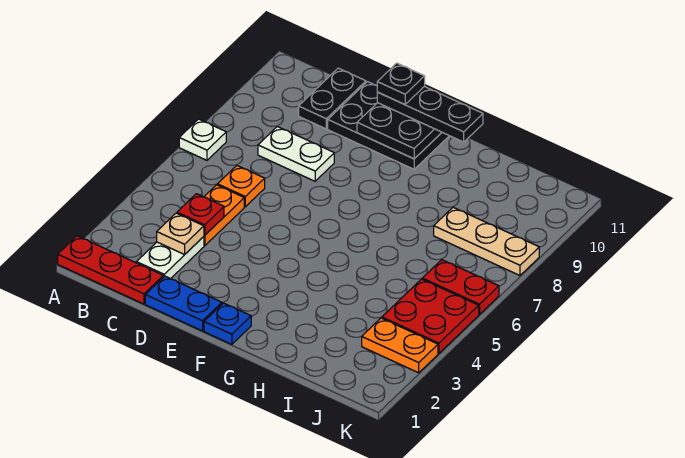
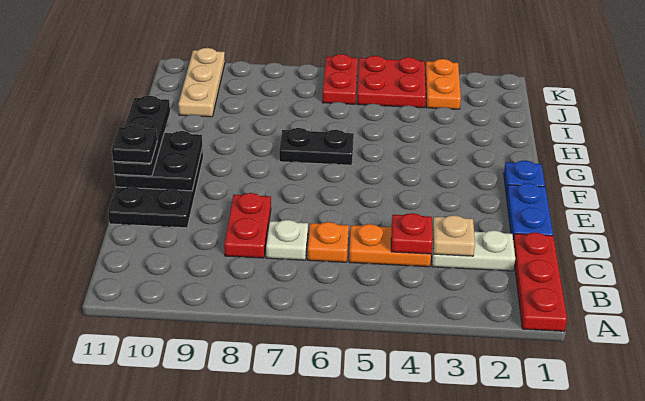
white plate A7 level 1 -> white plate C7 level 1
white plate C8:D8 level 1 -> red plate C8:D8 level 1
black plate C10:C11 level 1 -> black plate G6:G7 level 1
tan plate I8:K8 level 1 -> tan plate I10:K10 level 1

